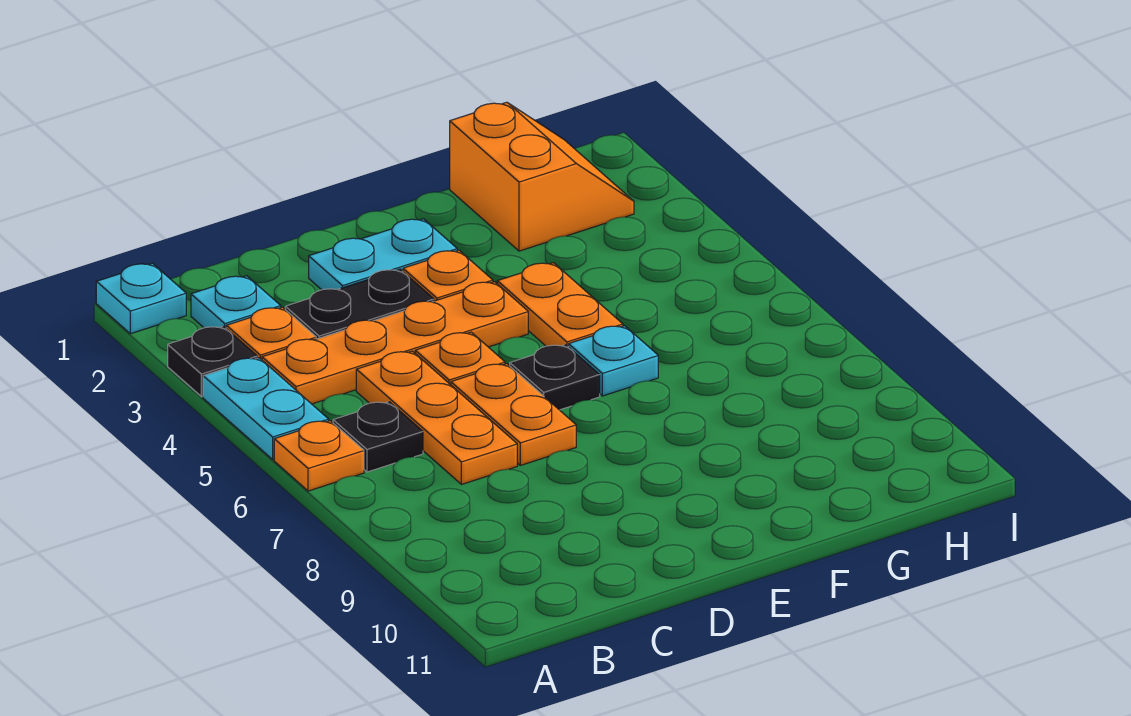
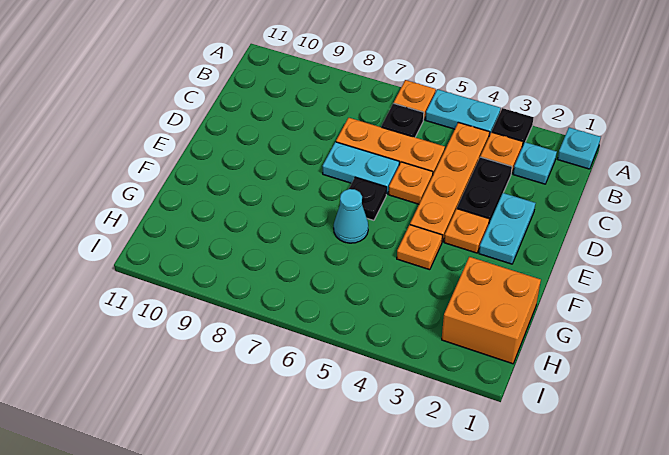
orange plate D6:D7 level 1 -> cyan plate D6:D7 level 1
orange plate F4:F5 level 1 -> orange plate F4 level 1
cyan plate F6 level 1 -> cyan cone F6 level 1
orange slope G1:H2 level 1 top G -> orange brick G1:H2 level 1

